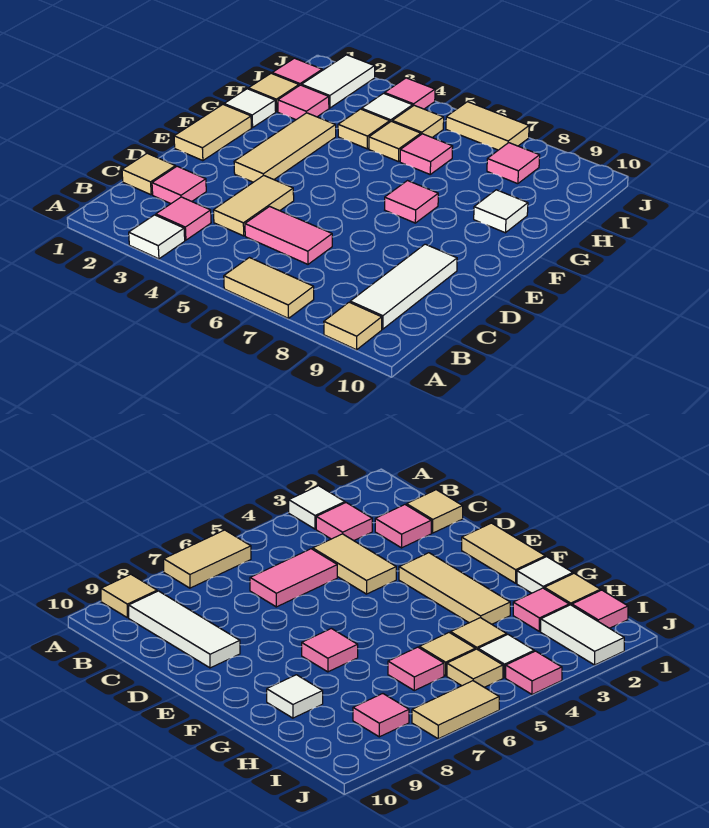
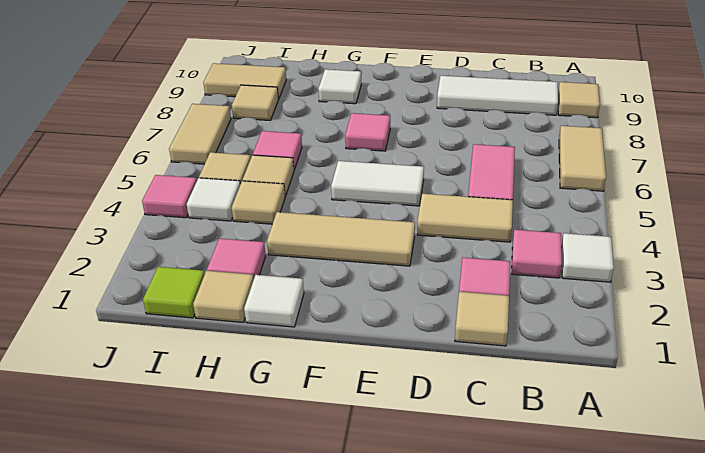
tan tile E1:F1 level 1 -> tan tile I9:J9 level 1
pink tile I1 level 1 -> lime tile I1 level 1
white tile I2:J2 level 1 -> white tile E5:F5 level 1
pink tile I8 level 1 -> tan tile I8 level 1

